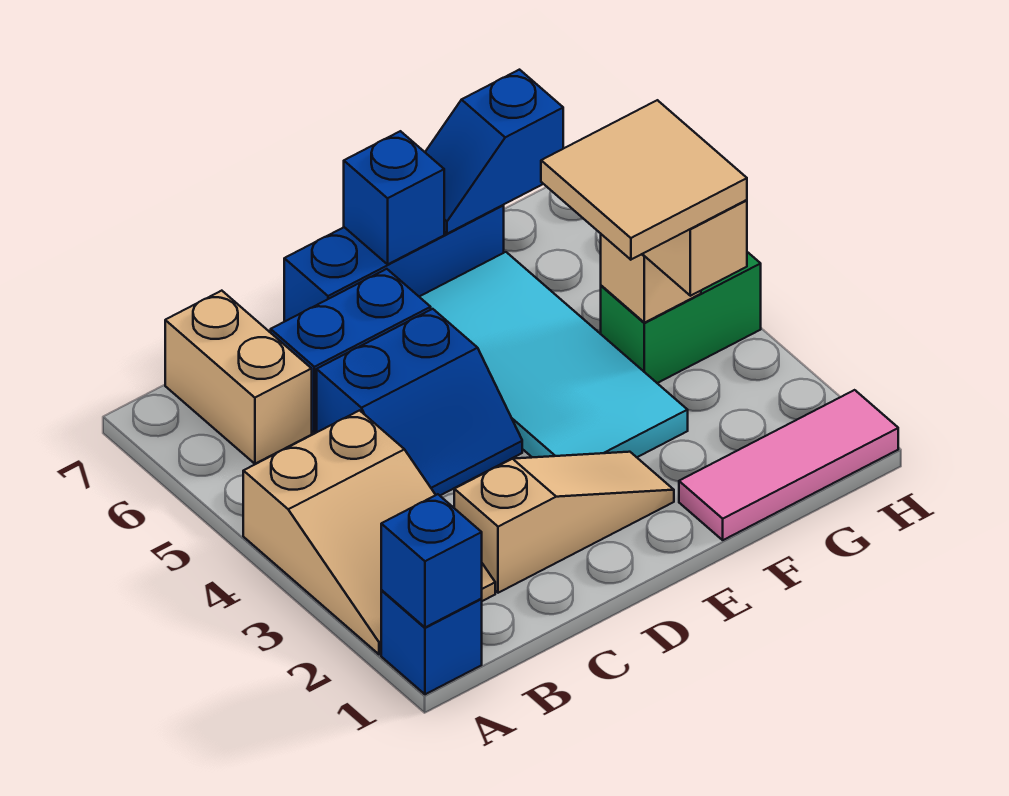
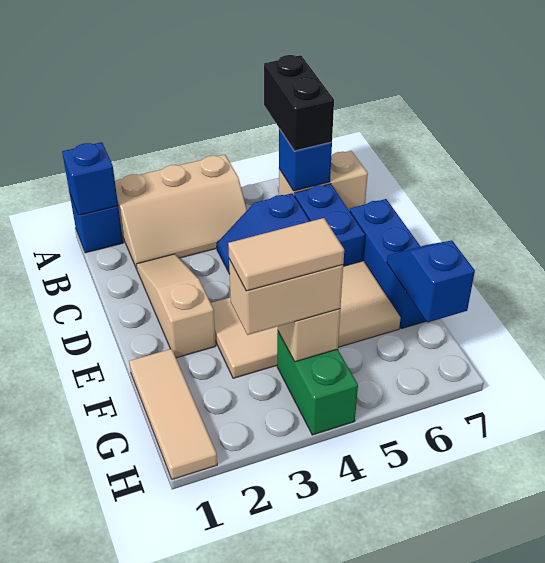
tan slope A2:B4 level 1 top 4 -> tan slope A2:B4 level 1 top A
none -> black brick A6:B6 level 3
tan slope C2:E2 level 1 top C -> tan slope C2:E2 level 1 top E
cyan tile E3:F6 level 1 -> tan tile E3:F6 level 1
blue brick E7 level 2 -> blue brick B6 level 2
pink tile F1:H1 level 1 -> tan tile F1:H1 level 1
tan tile F3:G4 level 4 -> tan tile G3:G4 level 4

